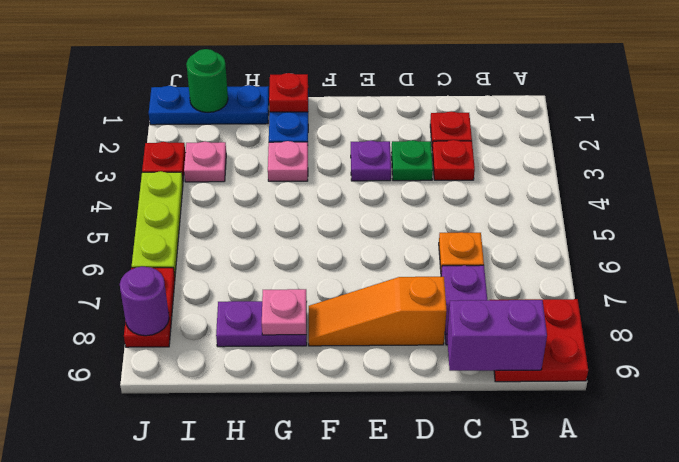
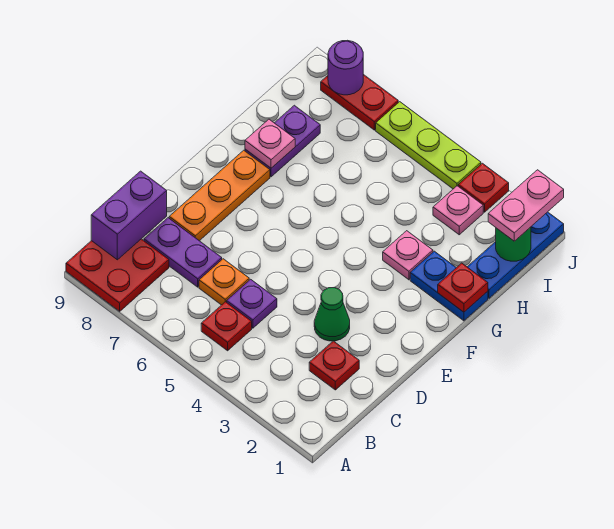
red plate C3 level 1 -> red plate B5 level 1
green plate D3 level 1 -> green cone D3 level 1
orange slope D8:F8 level 1 top D -> orange plate D8:F8 level 1
purple plate E3 level 1 -> purple plate C5 level 1
none -> pink plate I1:J1 level 3

